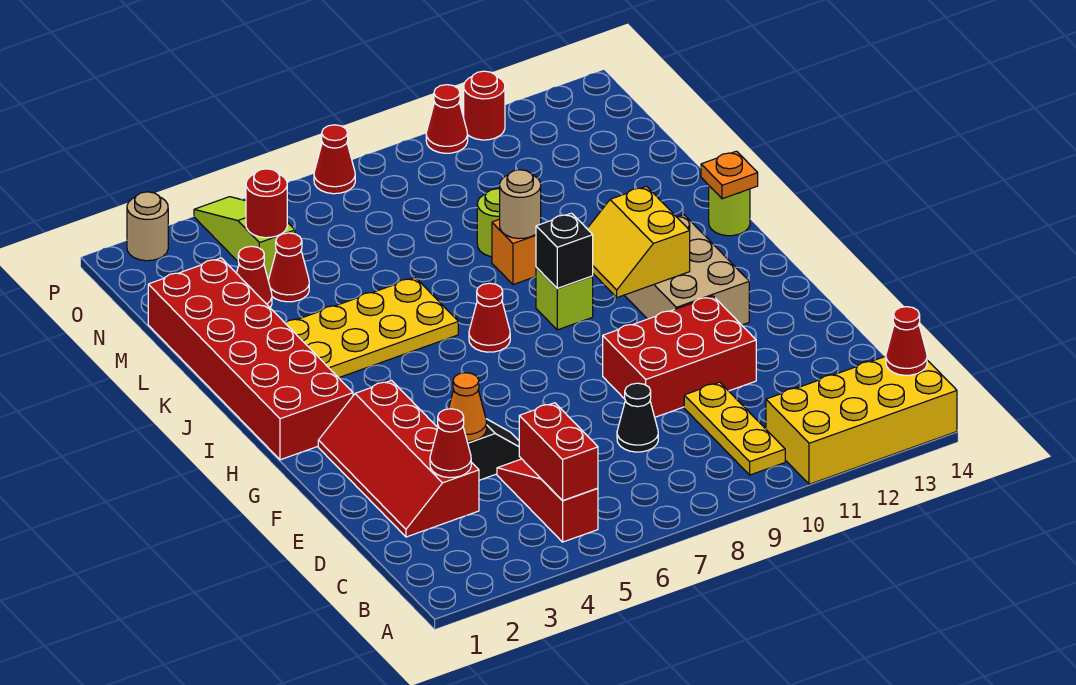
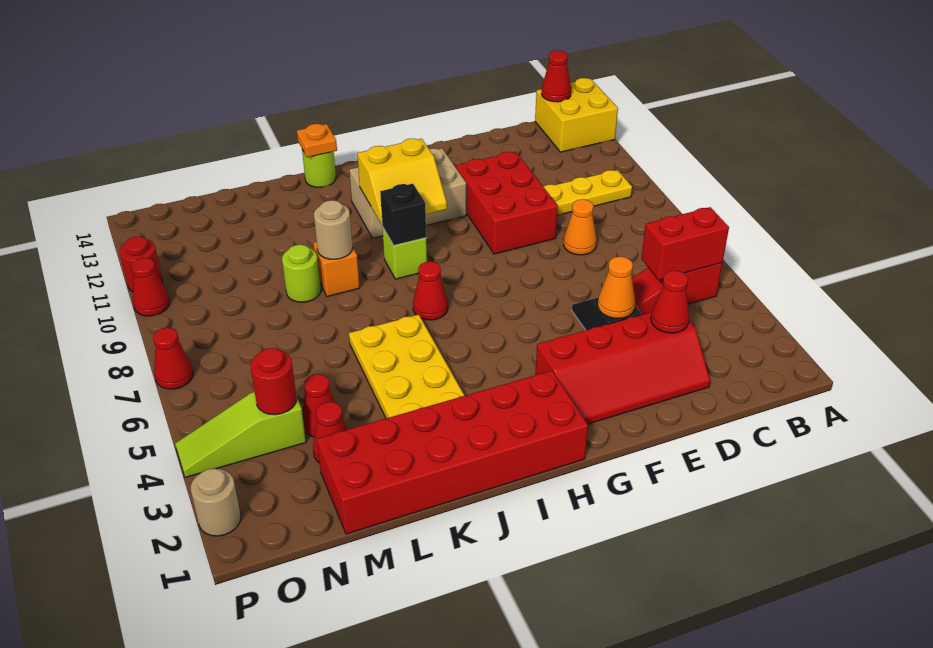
yellow brick A11:B14 level 1 -> yellow brick A13:B14 level 1
black cone D8 level 1 -> orange cone D8 level 1

